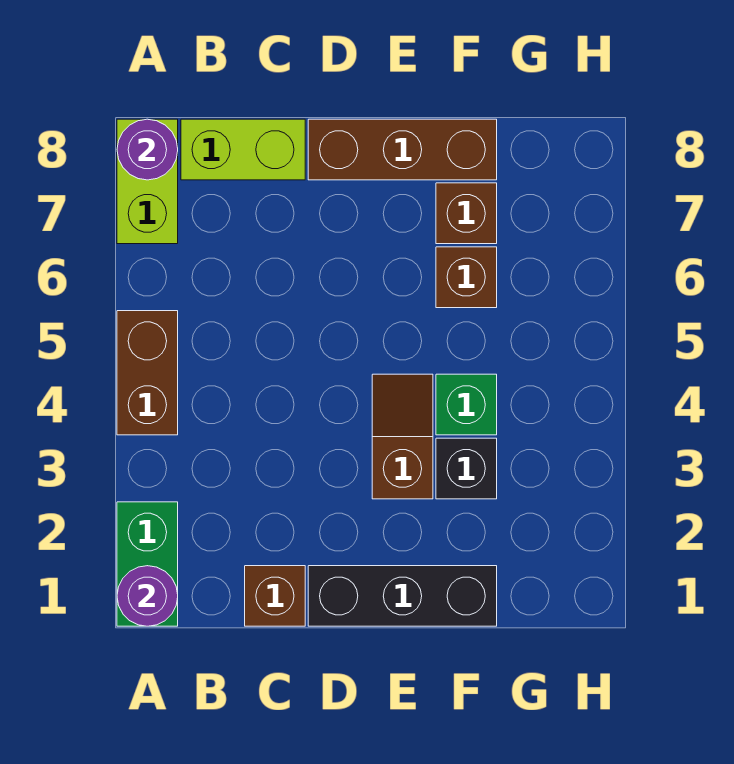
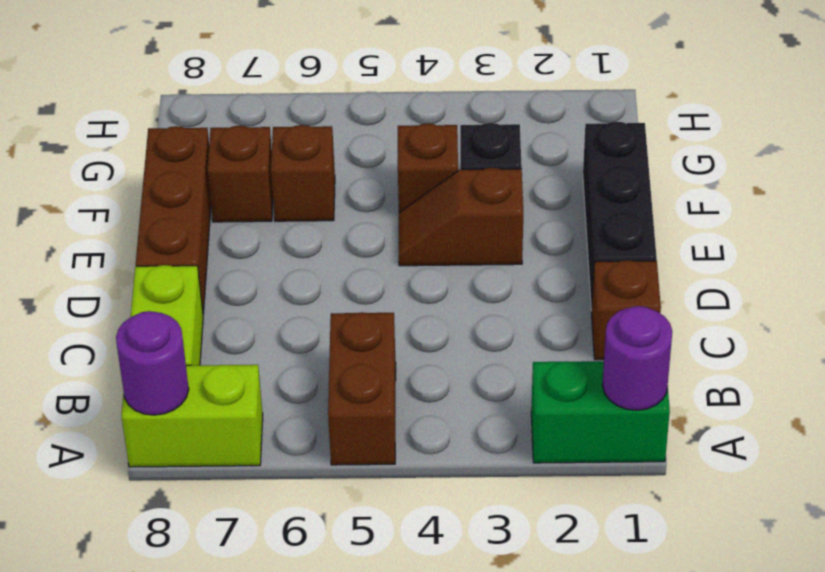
brown brick A4:A5 level 1 -> brown brick A5:B5 level 1
green brick F4 level 1 -> brown brick F4 level 1

